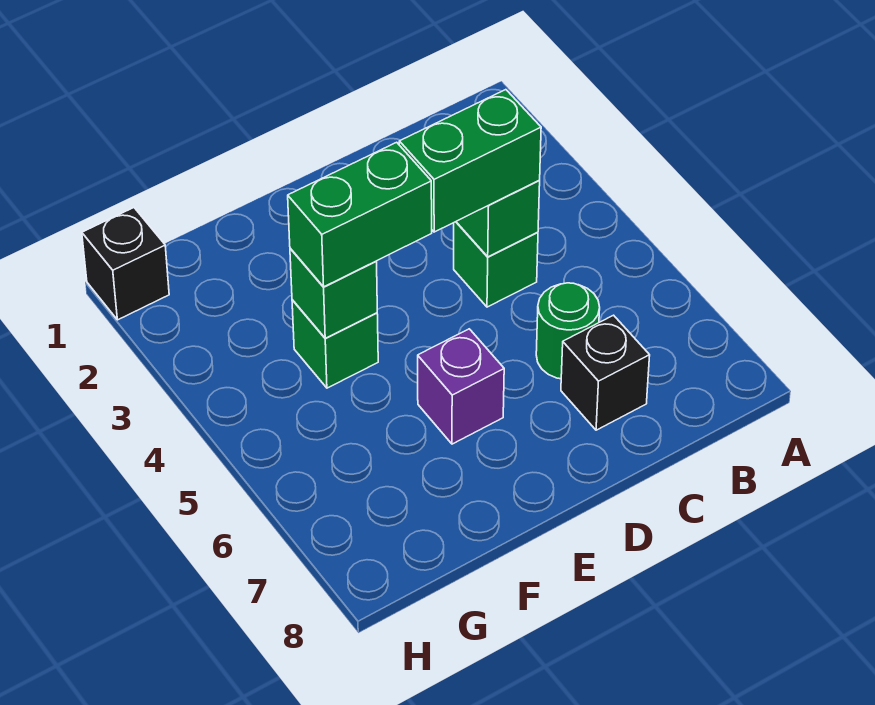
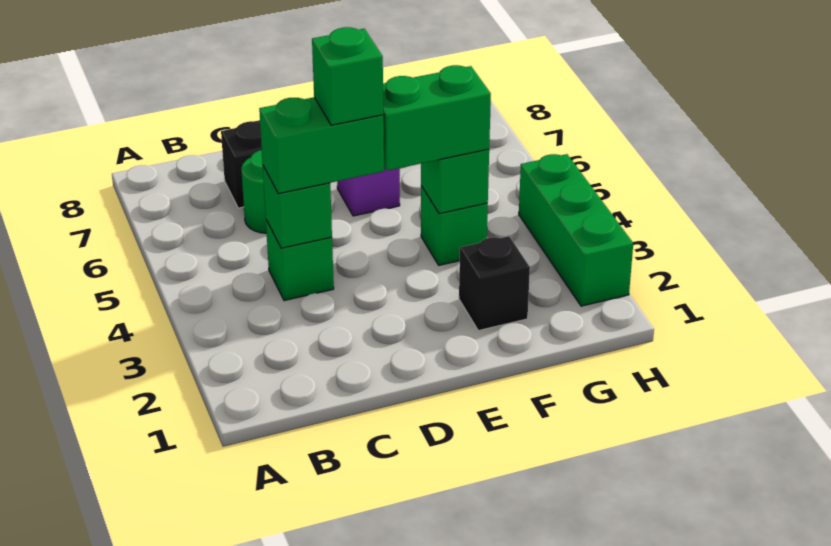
none -> green brick D4 level 4
black brick H1 level 1 -> black brick F2 level 1
none -> green brick H2:H4 level 1

